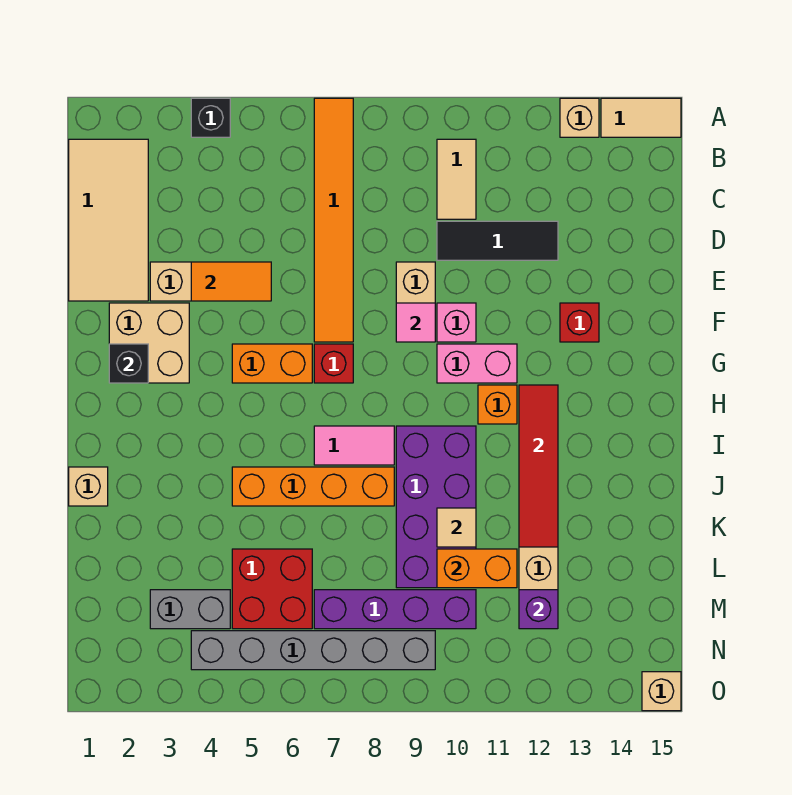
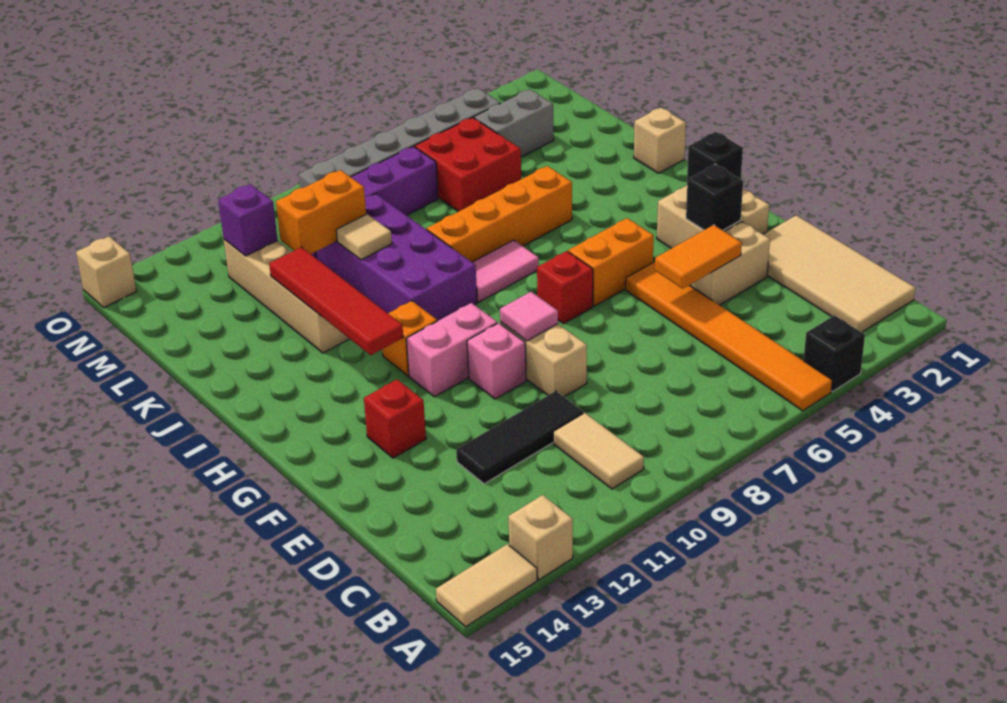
orange tile A7:F7 level 1 -> orange tile A5:F5 level 1
none -> black brick F3 level 2

